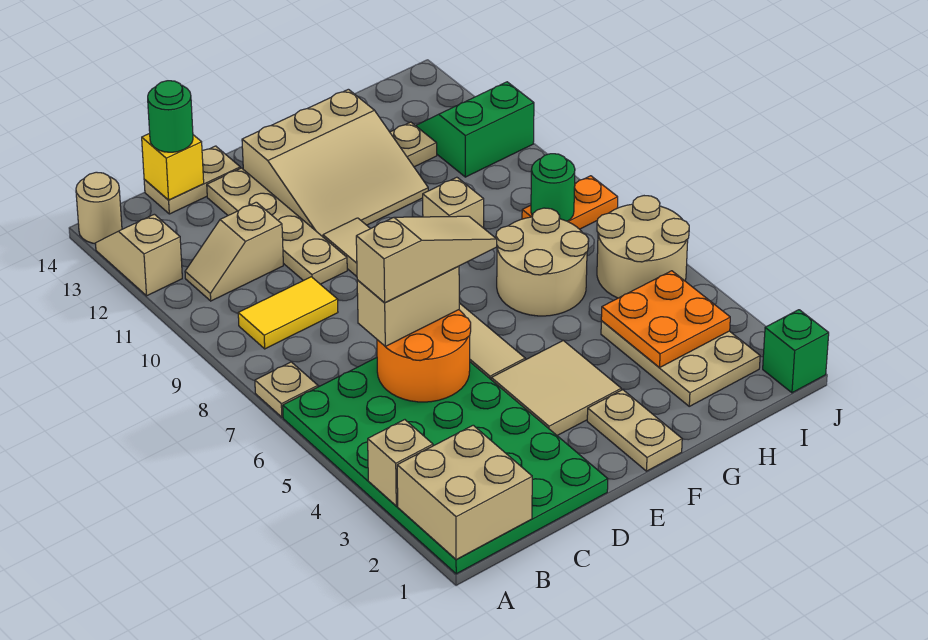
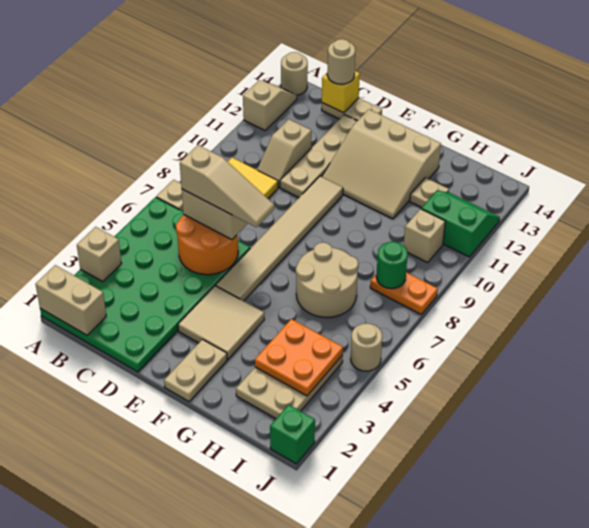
tan brick A1:B2 level 2 -> tan brick A1:B1 level 2
tan slope B11:C11 level 1 top C -> tan slope C10:C11 level 1 top 11
green round brick C14 level 3 -> tan round brick C14 level 3
tan brick G9 level 1 -> tan brick I10 level 1
tan round brick I5:J6 level 1 -> tan round brick J5 level 1

